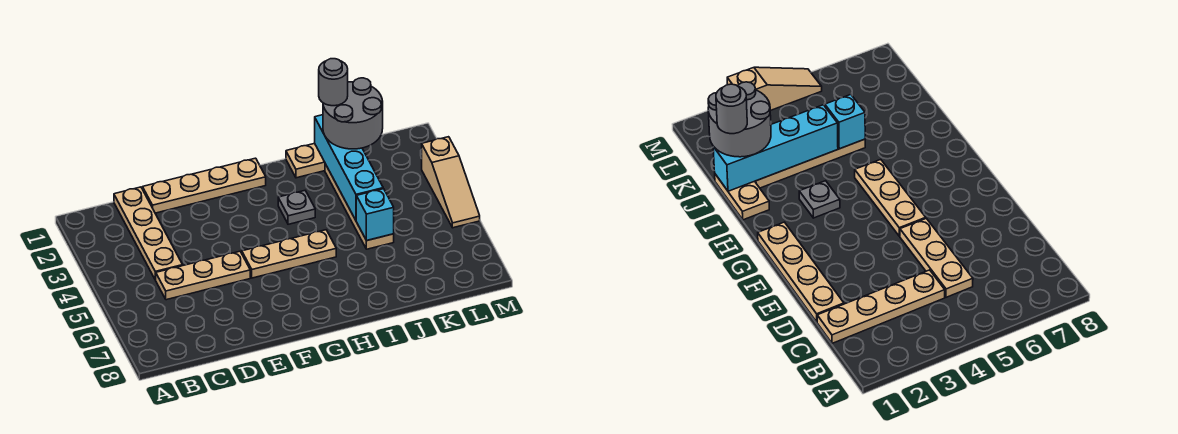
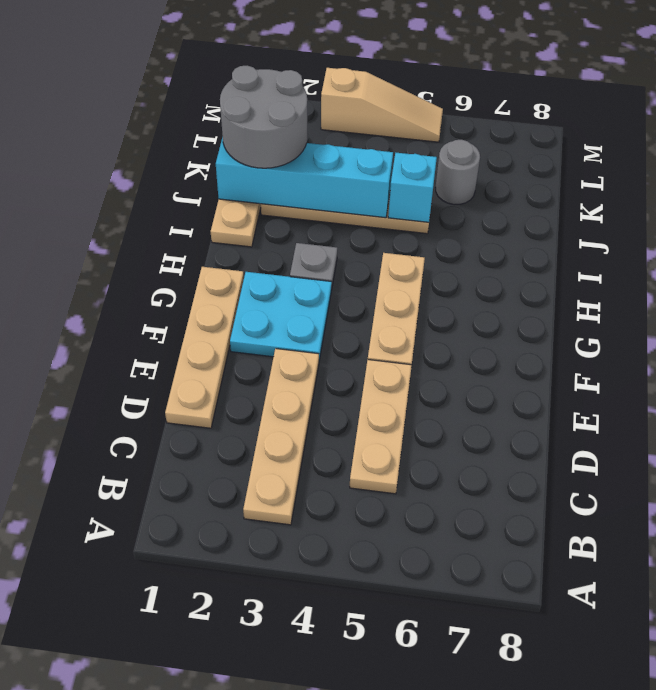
tan plate C1:C4 level 1 -> tan plate B3:E3 level 1
none -> cyan plate F2:G3 level 1
grey round brick J1 level 4 -> grey round brick K6 level 1

